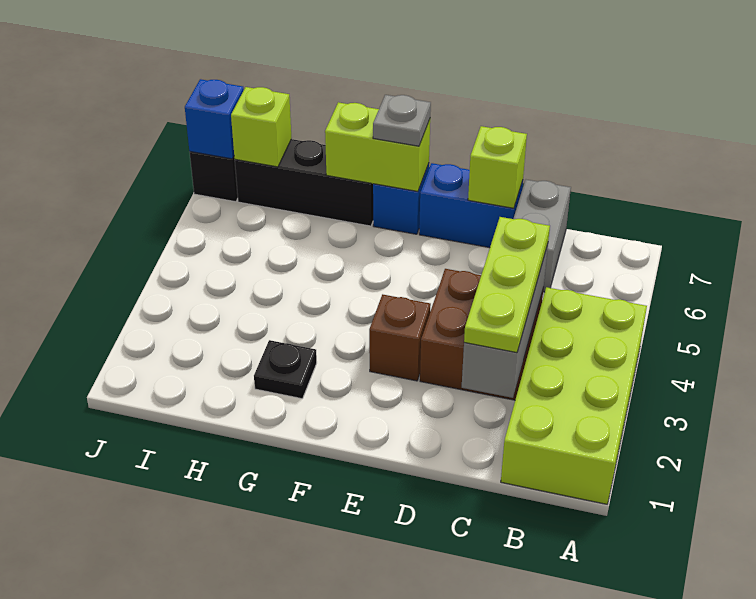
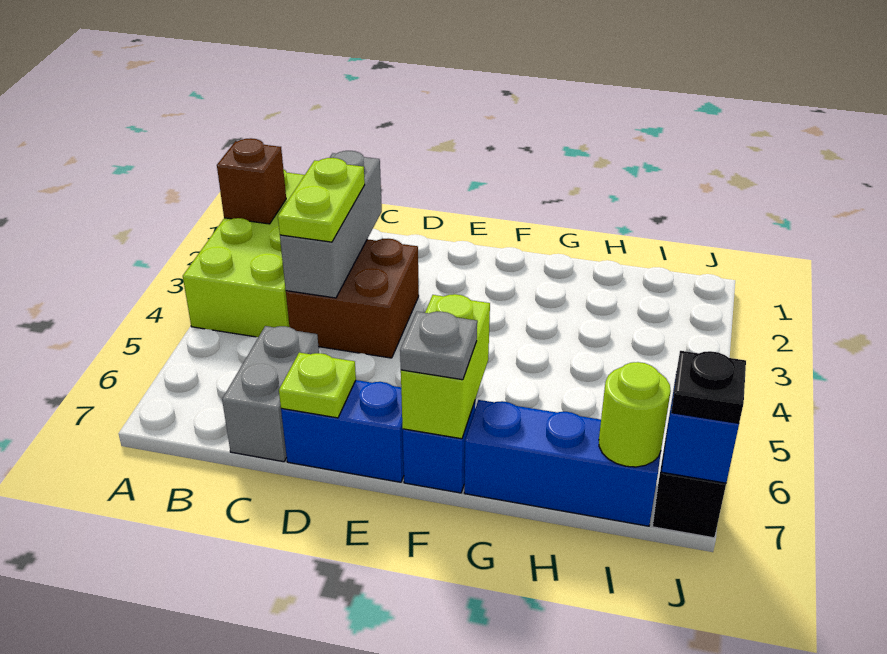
lime plate C2:C4 level 3 -> lime plate C3:C4 level 3
lime brick D7 level 2 -> lime plate D7 level 2
brown brick E3 level 1 -> brown brick A2 level 2
lime brick F7:G7 level 2 -> lime brick F6:F7 level 2
black plate G2 level 1 -> black plate J7 level 3
black brick G7:I7 level 1 -> blue brick G7:I7 level 1
lime brick I7 level 2 -> lime round brick I7 level 2

